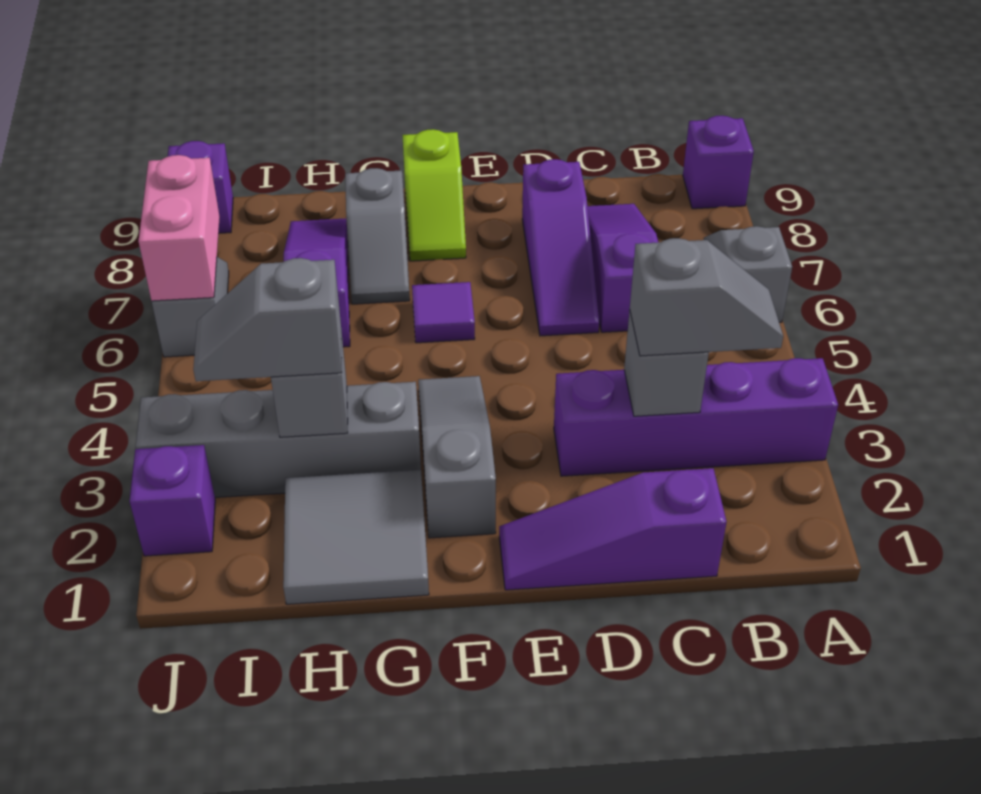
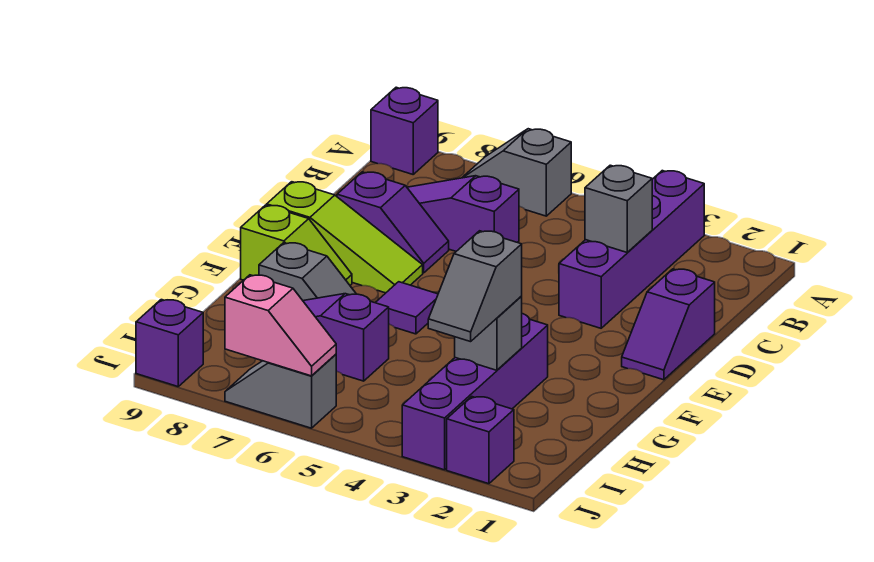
grey slope B3:C3 level 3 top C -> none
purple slope C1:E1 level 1 top C -> purple slope D1:E1 level 1 top D
purple slope D6:D8 level 1 top 8 -> purple slope D7:D8 level 1 top 8
none -> lime slope E7:E9 level 1 top 9
grey slope F2:F4 level 1 top 2 -> none
grey tile G1:H2 level 1 -> none
grey brick G3:J3 level 1 -> purple brick G3:J3 level 1
pink brick J6:J7 level 2 -> pink slope J6:J7 level 2 top 7

